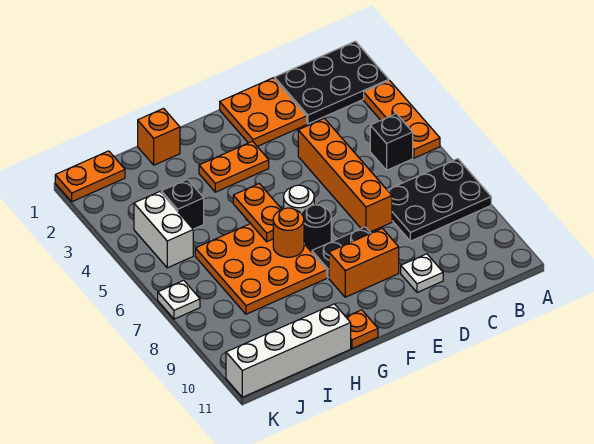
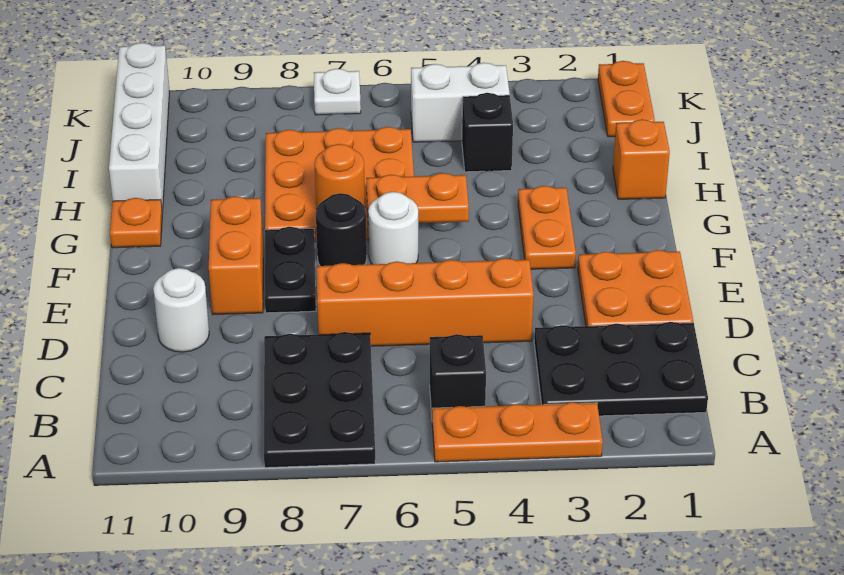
black plate A1:C2 level 1 -> black plate B1:C3 level 1
white plate D10 level 1 -> white round brick D10 level 1

